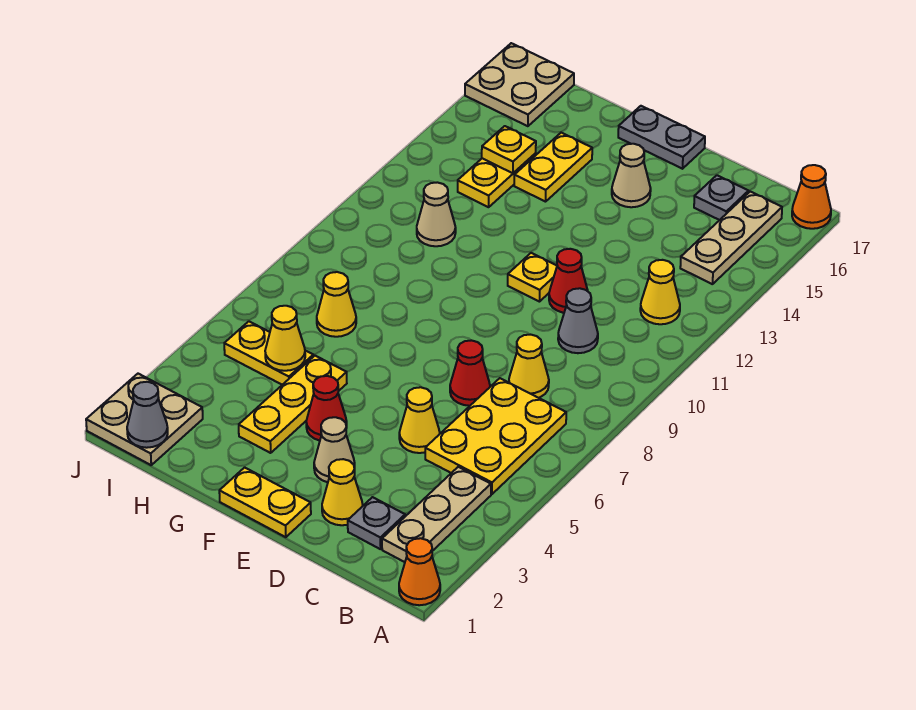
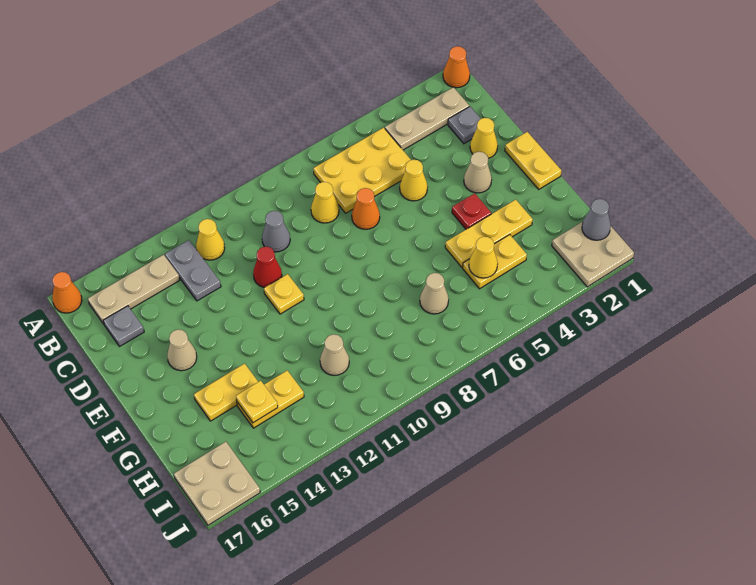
red cone D7 level 1 -> orange cone D7 level 1
grey plate E17:F17 level 1 -> grey plate B13:C13 level 1
red cone F4 level 1 -> red plate F4 level 1
yellow plate H5:I5 level 1 -> yellow plate H4:H5 level 1
yellow cone H7 level 1 -> tan cone H7 level 1

